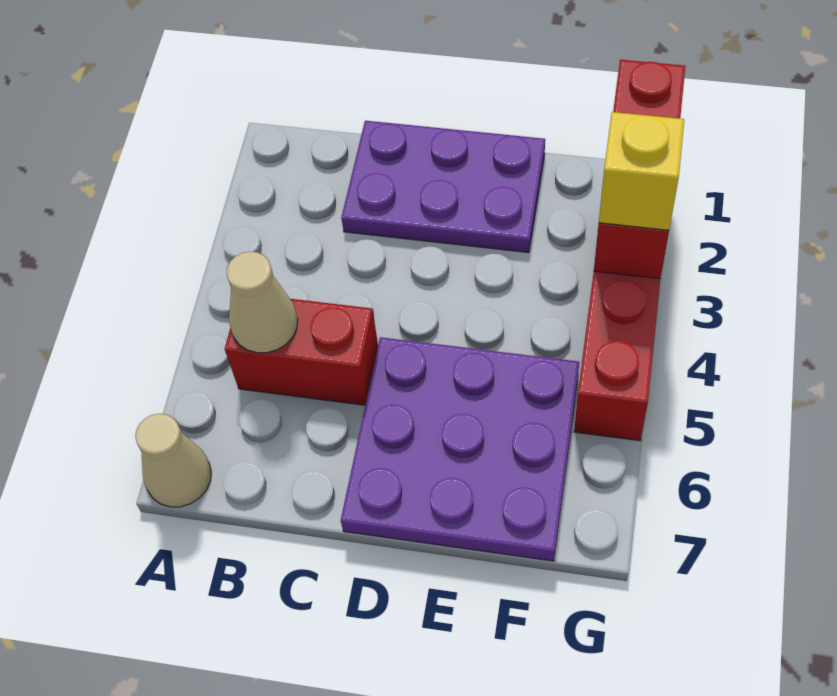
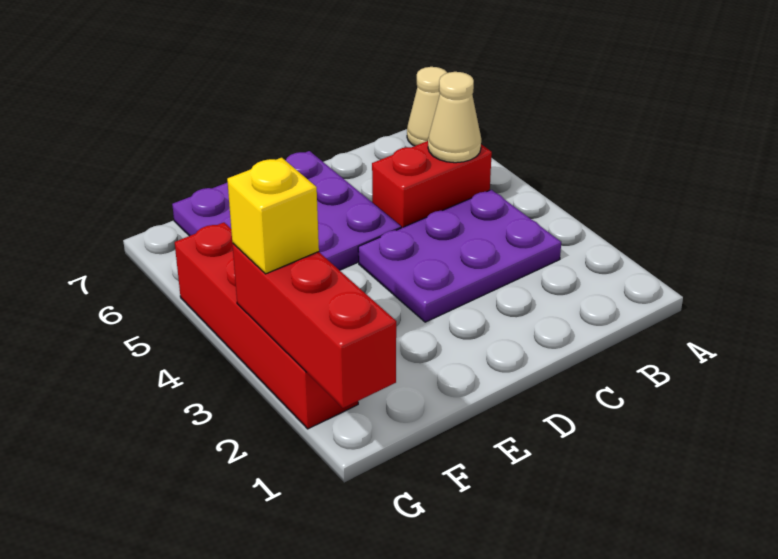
purple plate C1:E2 level 1 -> purple plate B3:D4 level 1

